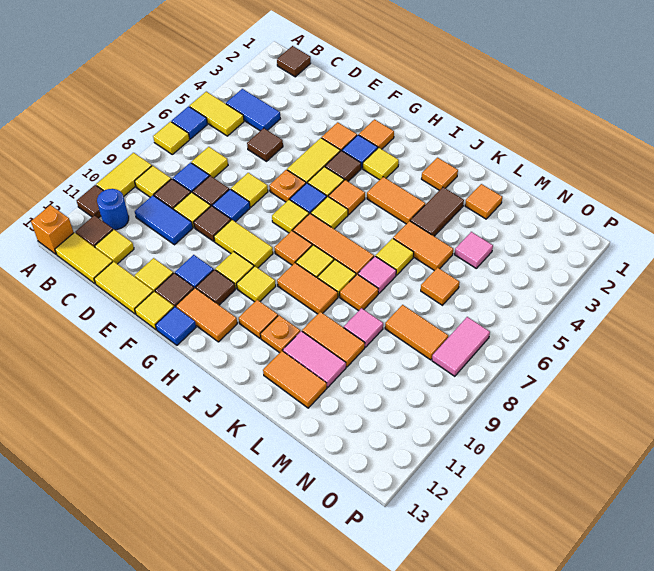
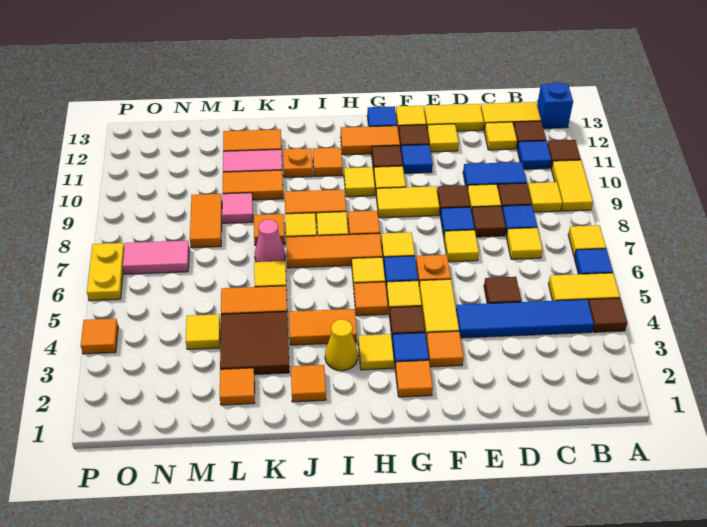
orange brick A13 level 1 -> blue brick A13 level 1
brown tile B1 level 1 -> brown tile A4 level 1
blue tile B4:C4 level 1 -> blue tile B4:E4 level 1
blue round brick B11 level 1 -> blue tile B11 level 1
none -> yellow cone I3 level 1
brown tile K3:K4 level 1 -> brown tile K3:L4 level 1
pink tile K7 level 1 -> pink cone K7 level 1
pink tile M4 level 1 -> yellow tile M4 level 1
orange tile M6 level 1 -> orange tile P4 level 1
orange tile M8:N8 level 1 -> orange tile M8:M9 level 1
pink tile O7:O8 level 1 -> pink tile N7:O7 level 1
none -> yellow plate P6:P7 level 1

